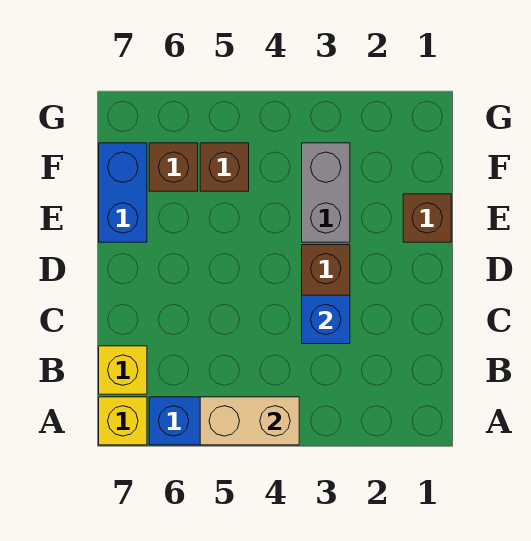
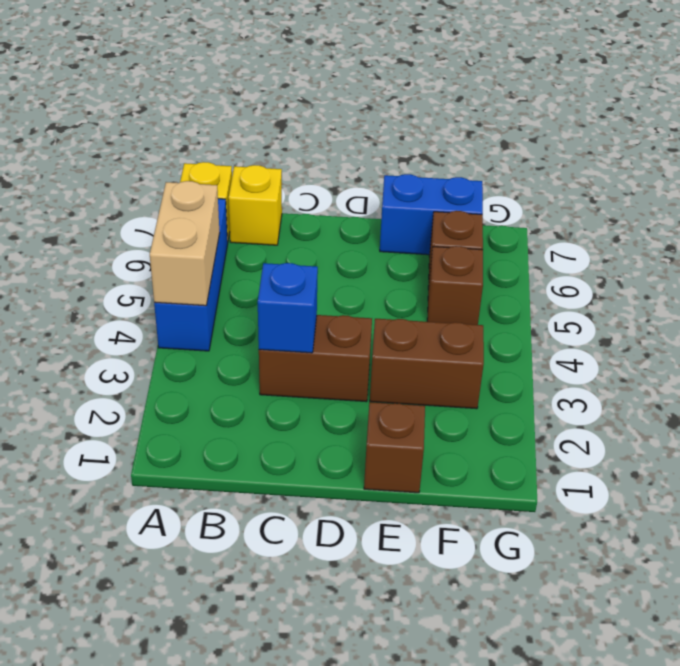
grey brick E3:F3 level 1 -> brown brick E3:F3 level 1

